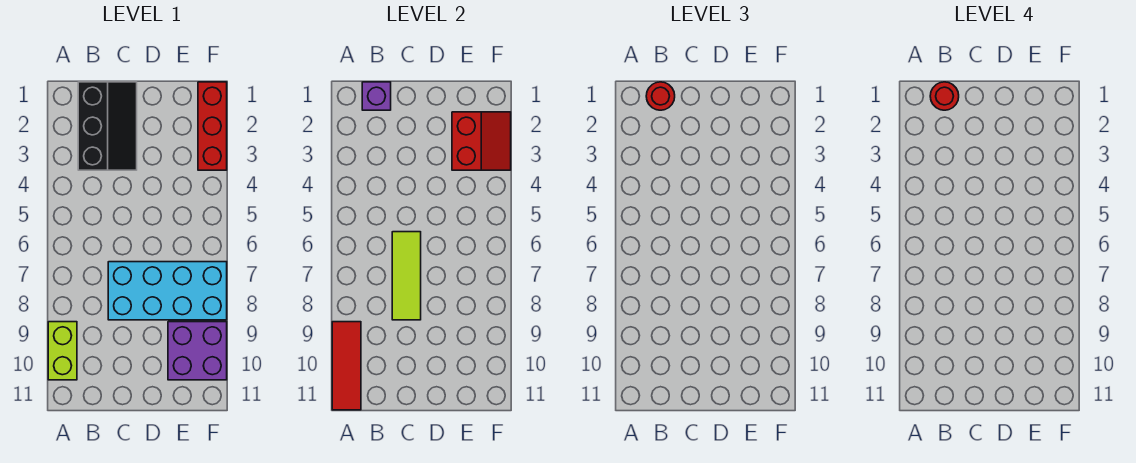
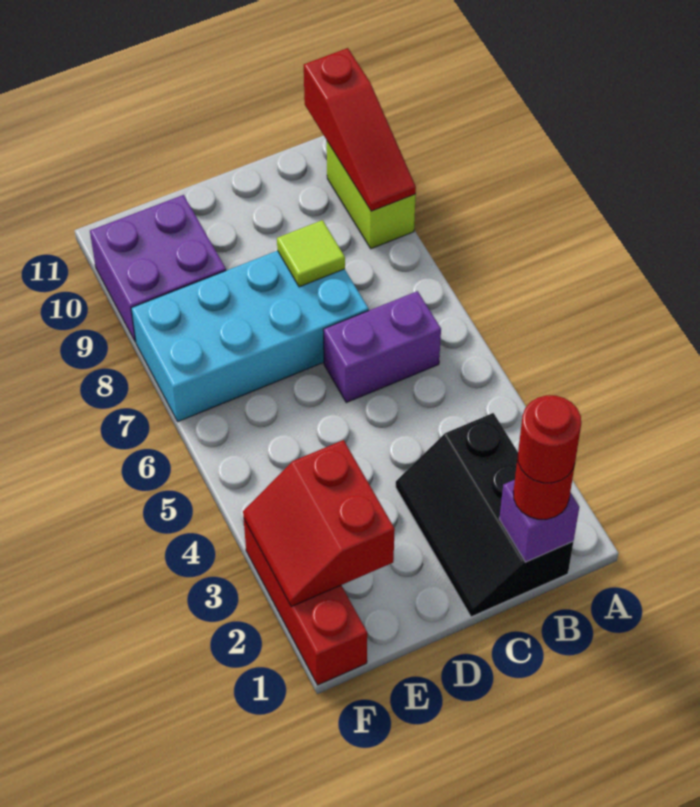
red tile A9:A11 level 2 -> red slope A9:A11 level 2 top 11
none -> purple brick B6:C6 level 1
lime tile C6:C8 level 2 -> lime tile C8 level 2

